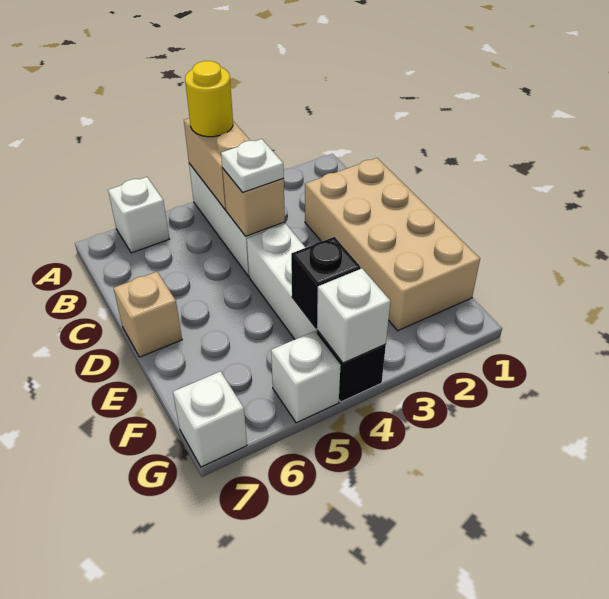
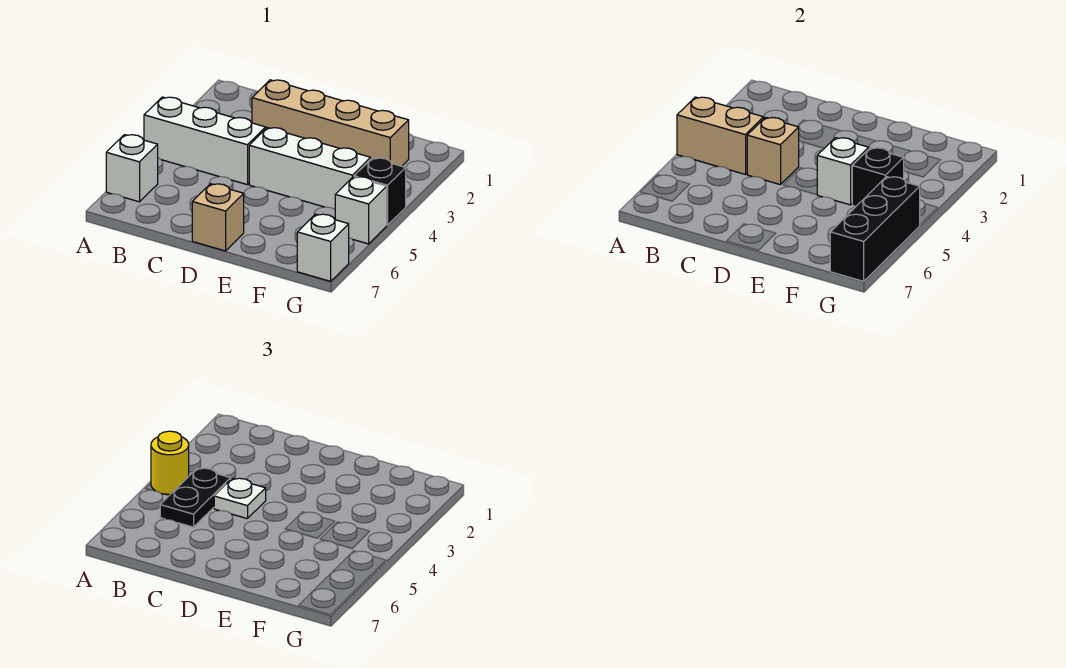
none -> black plate B4:B5 level 3
tan brick C1:F2 level 1 -> tan brick C2:F2 level 1
white brick G4 level 2 -> white brick E4 level 2
none -> black brick G5:G7 level 2

